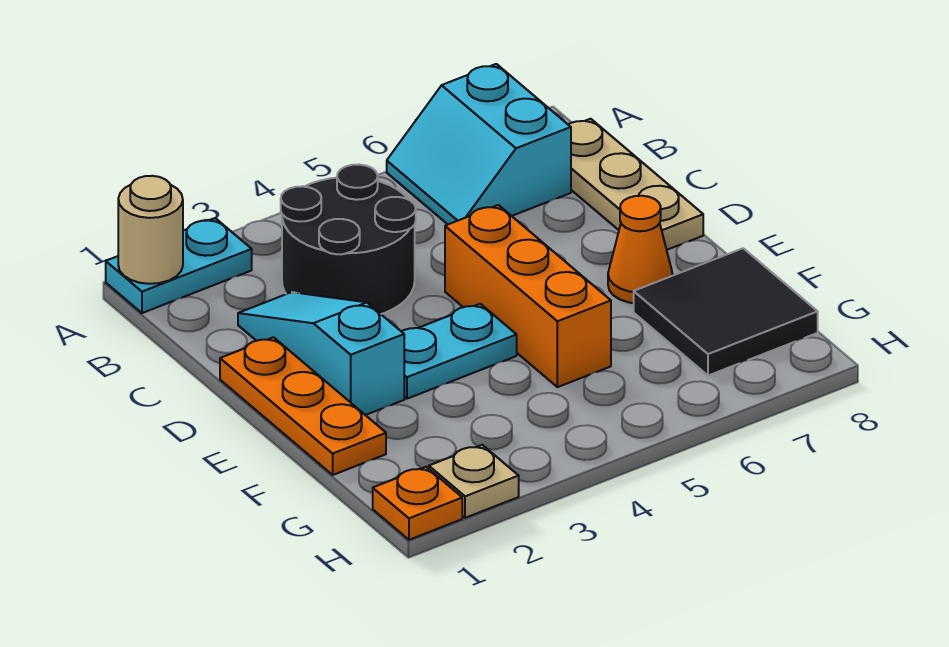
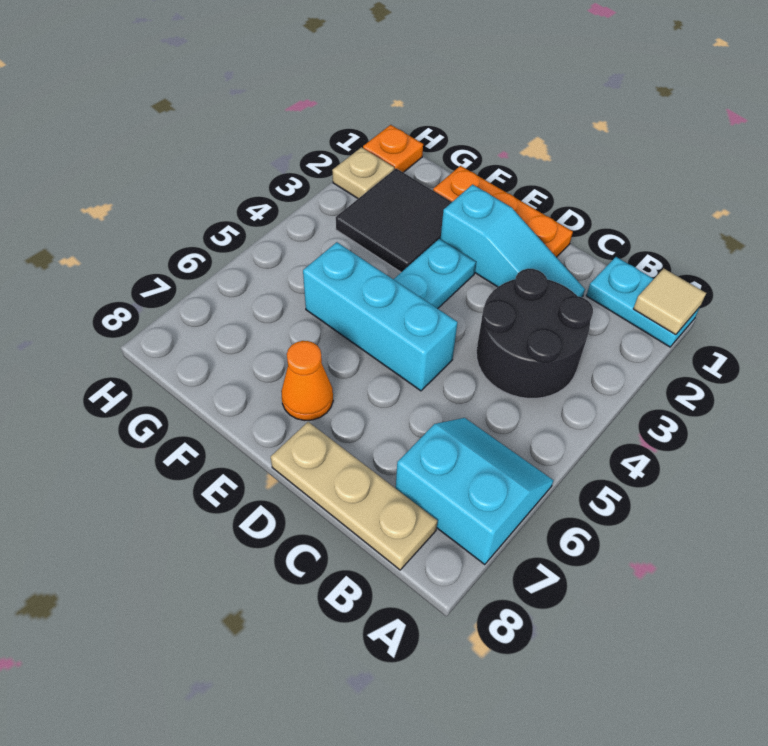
cyan plate A1:A2 level 1 -> cyan plate A1:B1 level 1
tan round brick A1 level 2 -> tan tile A1 level 2
orange brick D5:F5 level 1 -> cyan brick D5:F5 level 1
black tile F7:G8 level 1 -> black tile F2:G3 level 1

